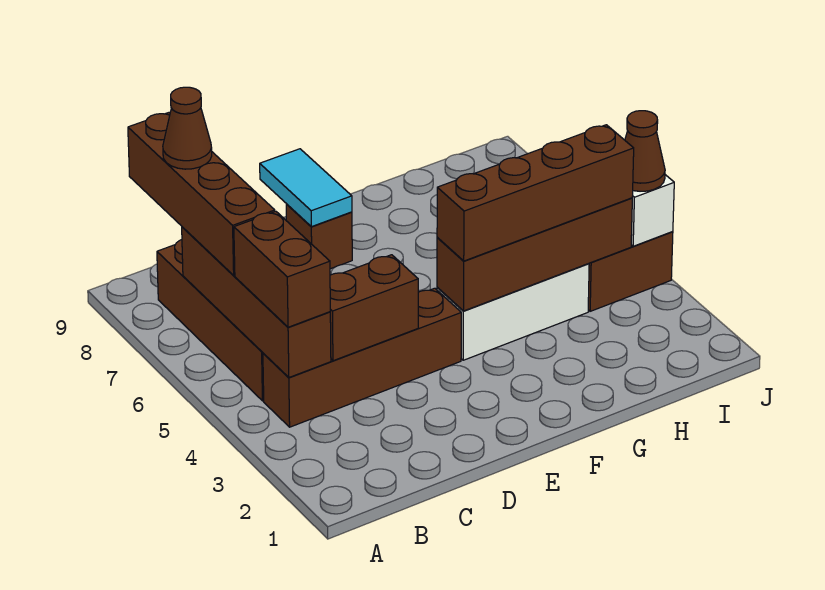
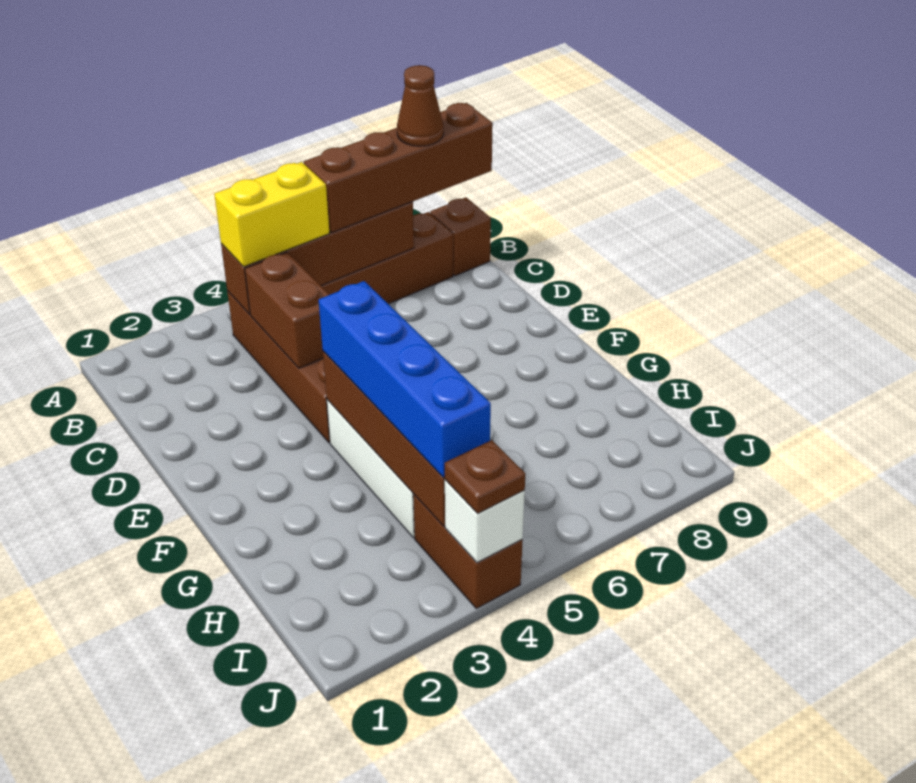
brown brick B4:B5 level 3 -> yellow brick B4:B5 level 3
brown brick E8 level 1 -> brown brick B9 level 1
cyan tile E8:E9 level 2 -> none
brown brick F4:I4 level 3 -> blue brick F4:I4 level 3
brown cone J4 level 3 -> brown plate J4 level 3

